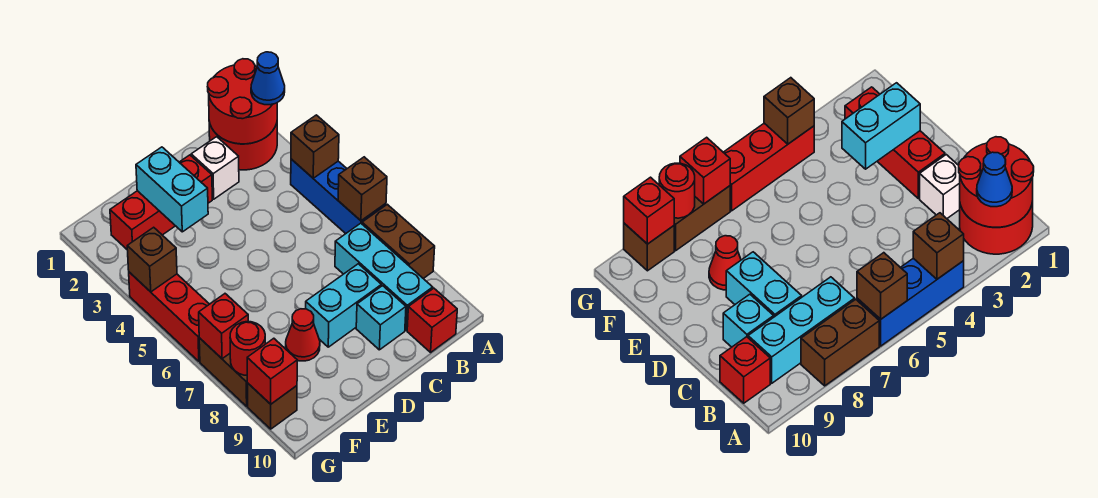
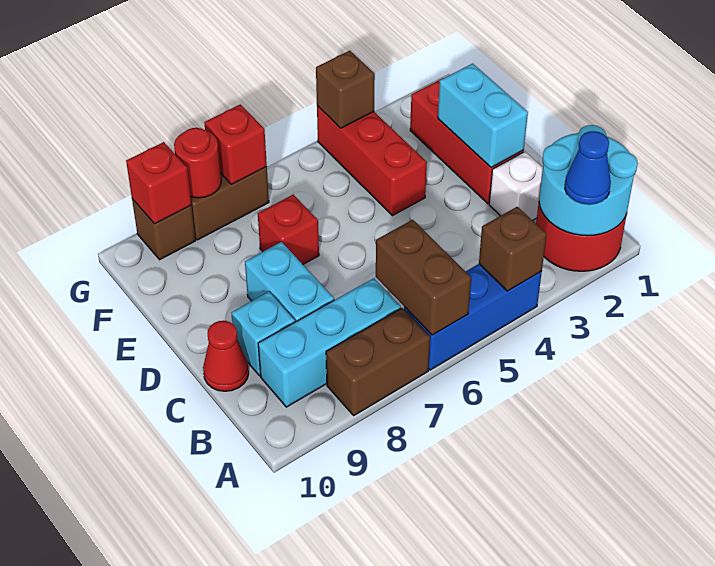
red round brick A1:B2 level 2 -> cyan round brick A1:B2 level 2
brown brick A6 level 2 -> brown brick A6:B6 level 2
red brick B10 level 1 -> red brick E7 level 1
cyan brick E2:E3 level 2 -> cyan brick D2:E2 level 2
red cone E8 level 1 -> red cone C10 level 1
red brick G4:G6 level 1 -> red brick E4:G4 level 1

